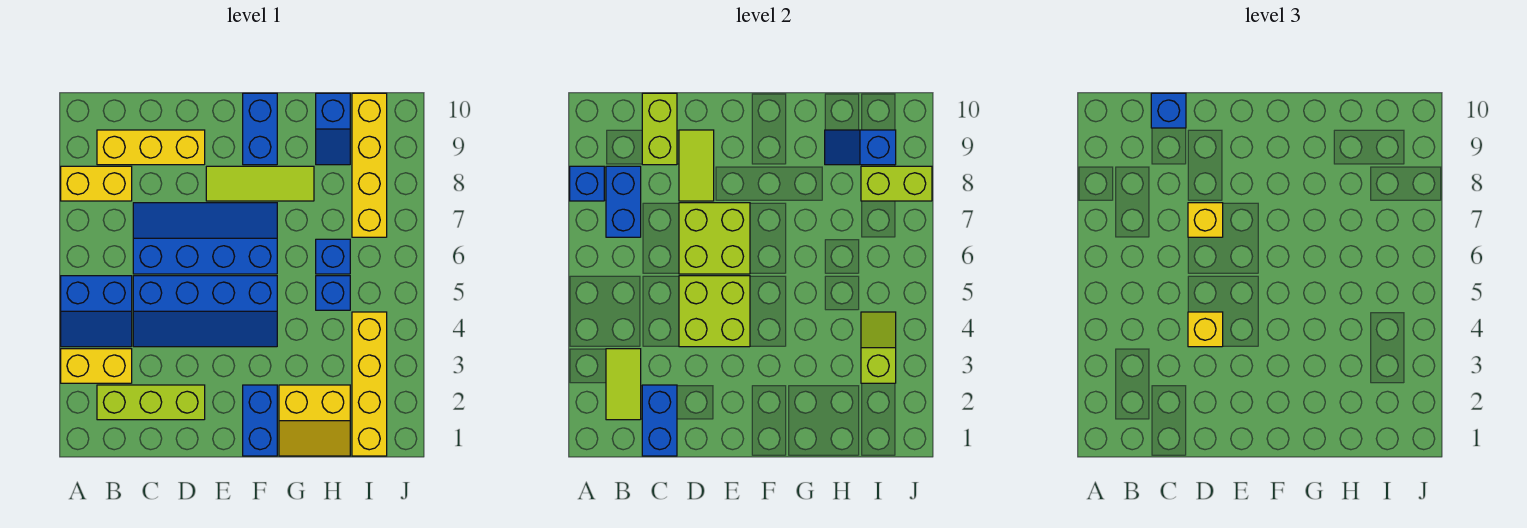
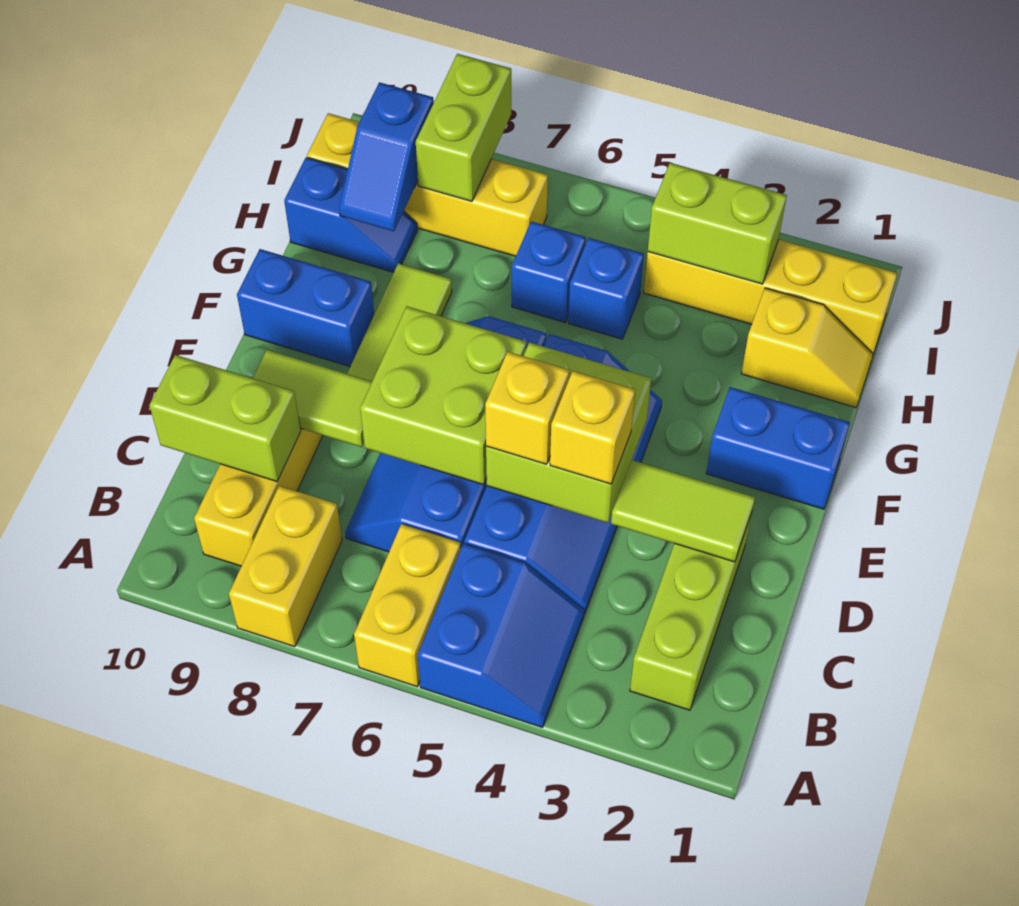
yellow brick A3:B3 level 1 -> yellow brick A6:B6 level 1
blue brick A8 level 2 -> none
lime tile B2:B3 level 2 -> lime tile D2:D3 level 2
blue brick B7:B8 level 2 -> none
blue brick C1:C2 level 2 -> none
blue brick C10 level 3 -> none
yellow brick D7 level 3 -> yellow brick D5 level 3
yellow slope G1:H2 level 1 top 2 -> yellow slope H1:H2 level 1 top 2
lime slope I3:I4 level 2 top 3 -> lime brick I3:I4 level 2

